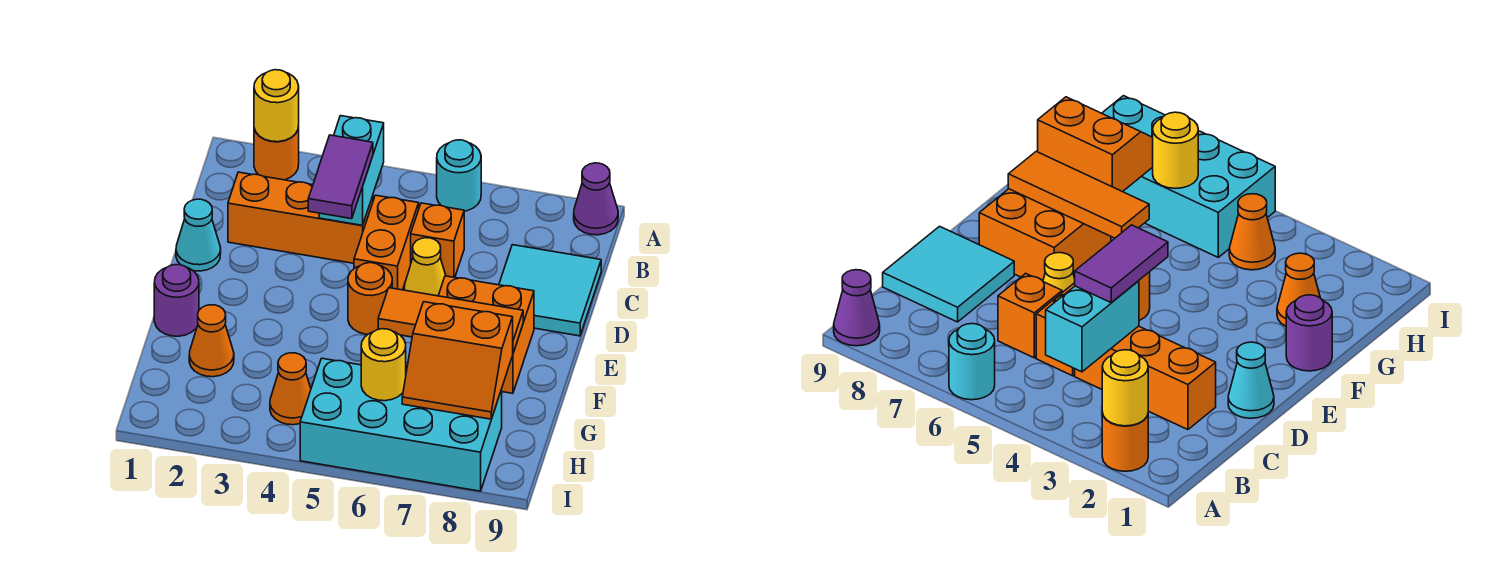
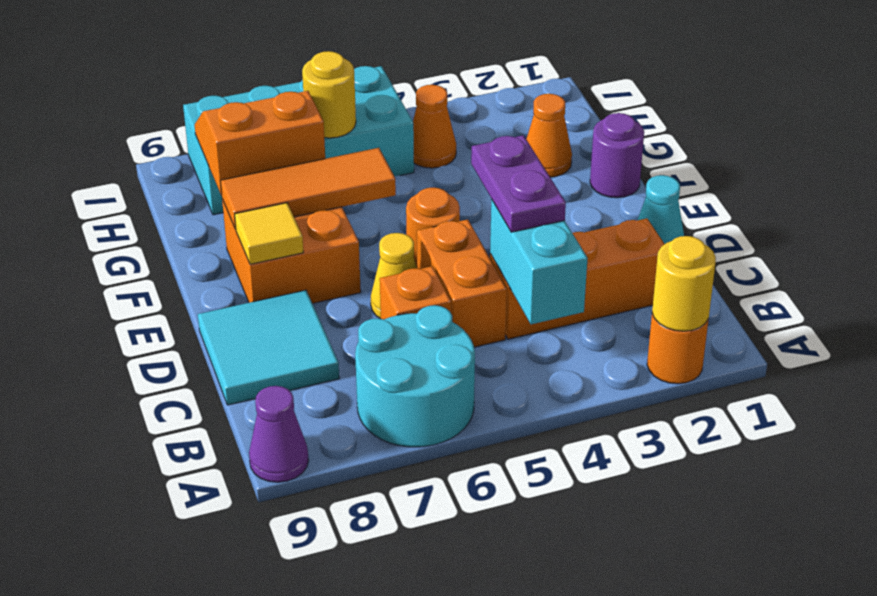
cyan round brick A6 level 1 -> cyan round brick A6:B7 level 1
purple tile C4:D4 level 3 -> purple plate C4:D4 level 3
none -> yellow tile E8 level 2

